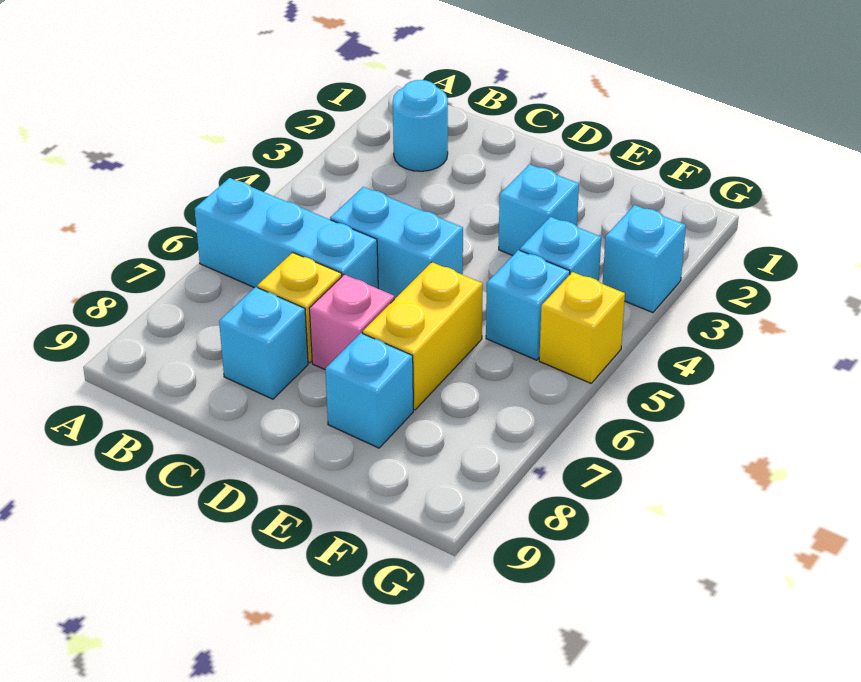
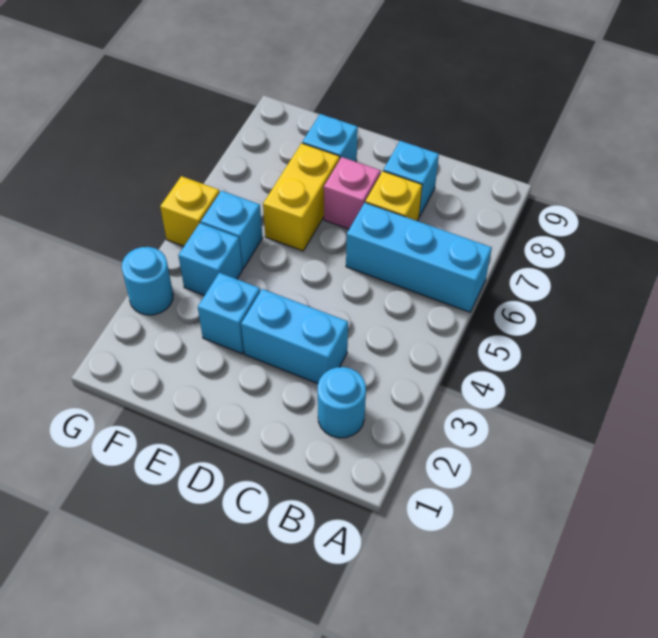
cyan brick C5:D5 level 1 -> cyan brick C3:D3 level 1
cyan brick G3 level 1 -> cyan round brick G3 level 1

